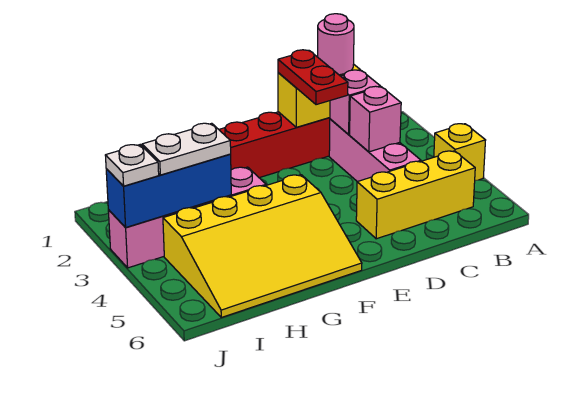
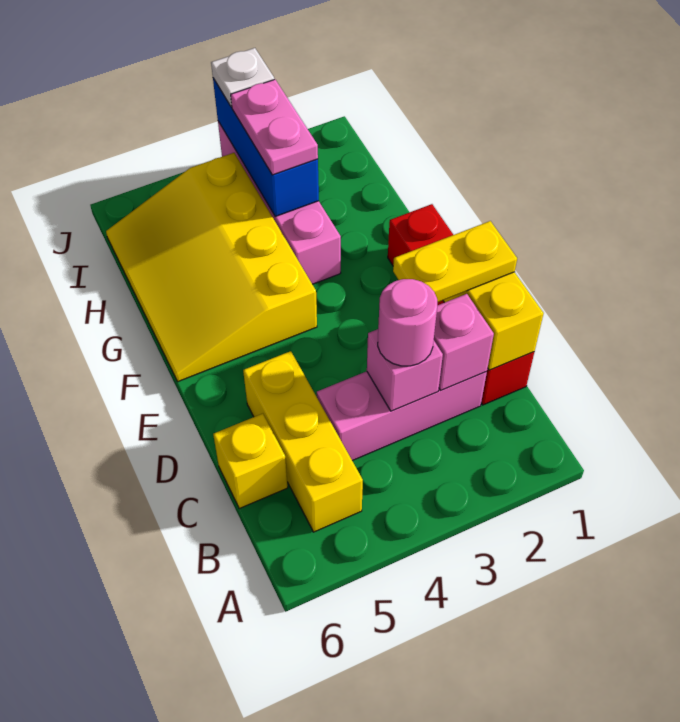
yellow brick A4 level 1 -> yellow brick C6 level 1
pink round brick C1 level 3 -> pink round brick C3 level 3
red plate D1:D2 level 3 -> yellow plate D1:D2 level 3
white plate H3:I3 level 3 -> pink plate H3:I3 level 3

